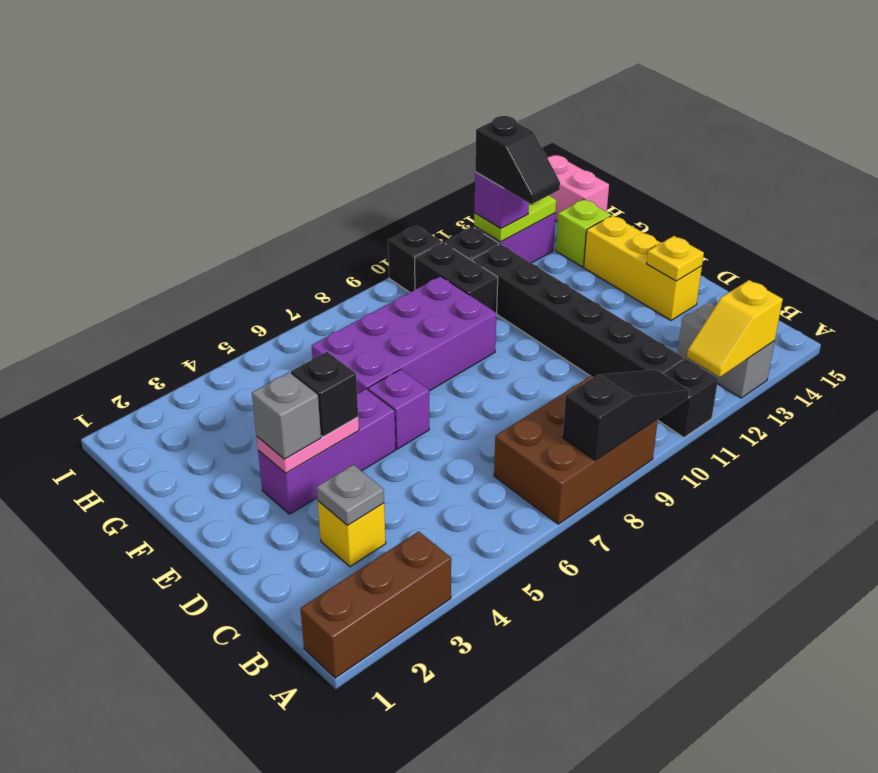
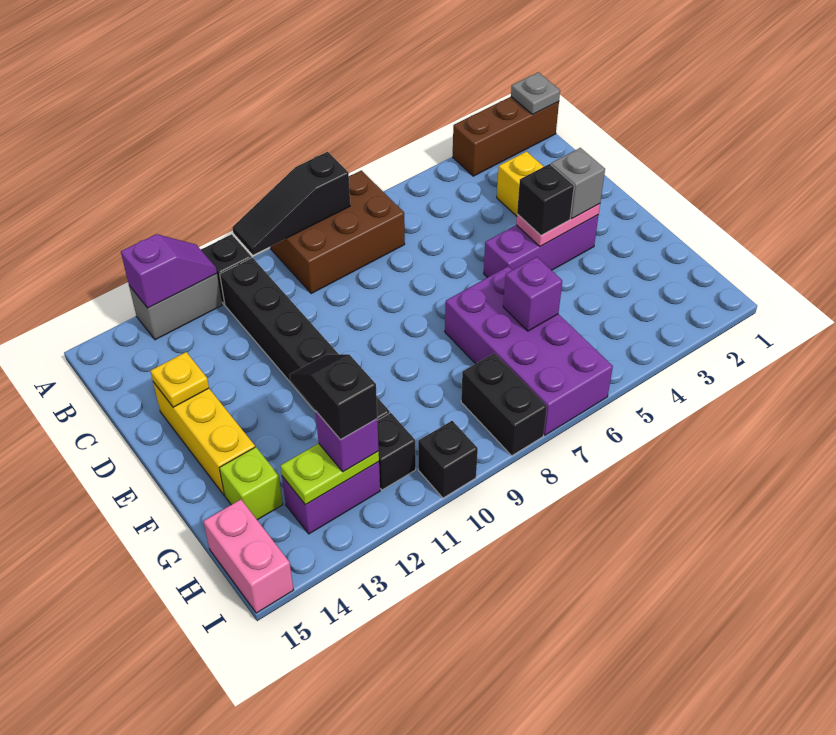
yellow slope A12:A13 level 2 top 13 -> purple slope A12:A13 level 2 top 13
grey brick A13:B13 level 1 -> grey brick A12:A13 level 1
grey plate C3 level 2 -> grey plate A1 level 2
purple brick E6 level 1 -> purple brick G6 level 2
purple brick F6:G9 level 1 -> purple brick F6:I7 level 1
black brick G10:H10 level 1 -> black brick H8:I8 level 1

